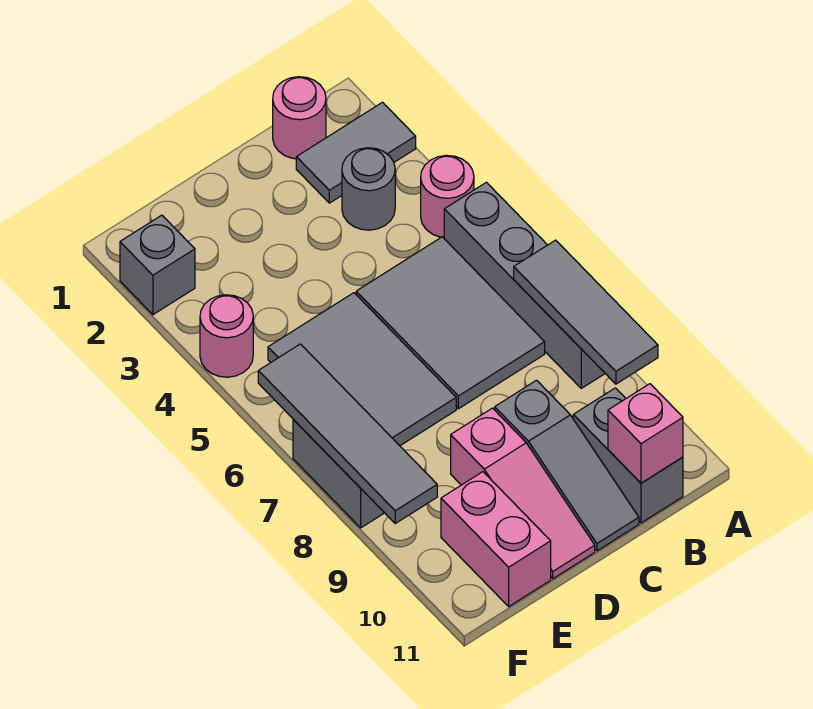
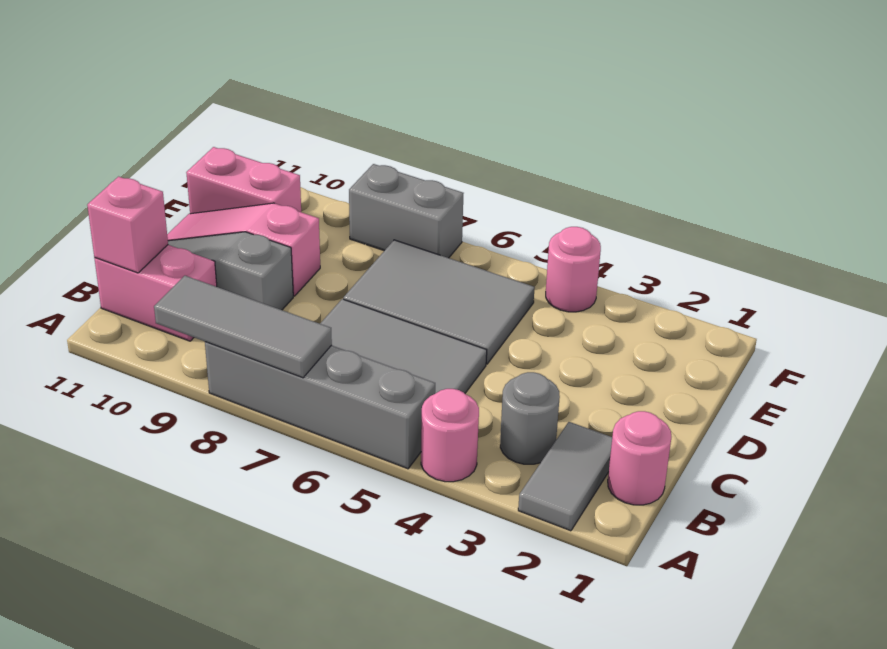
grey brick B10:B11 level 1 -> pink brick B10:B11 level 1
grey brick F2 level 1 -> none
grey tile F6:F9 level 2 -> none

